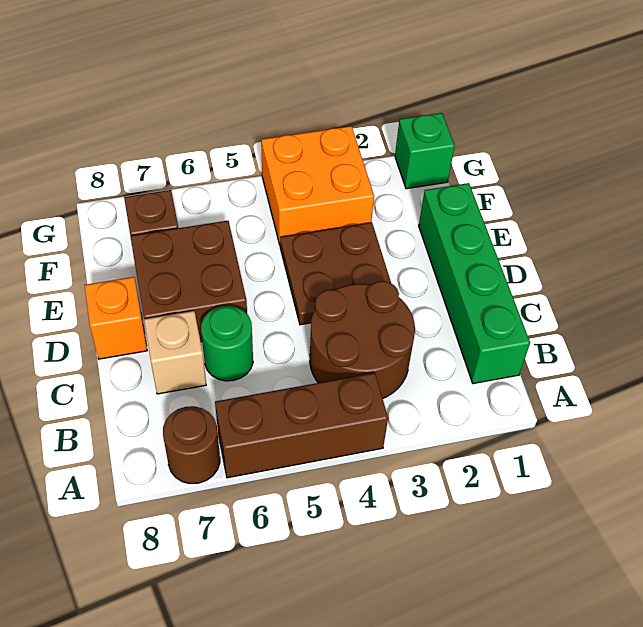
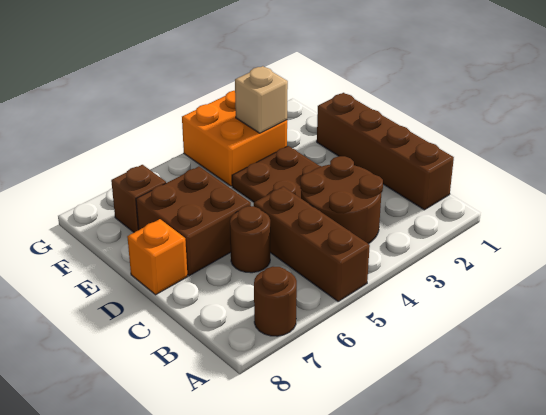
brown brick A4:A6 level 1 -> brown brick A5:C5 level 1
green brick B1:E1 level 1 -> brown brick B1:E1 level 1
green round brick C6 level 1 -> brown round brick C6 level 1
tan brick C7 level 1 -> tan brick F3 level 2
green brick G1 level 1 -> none

